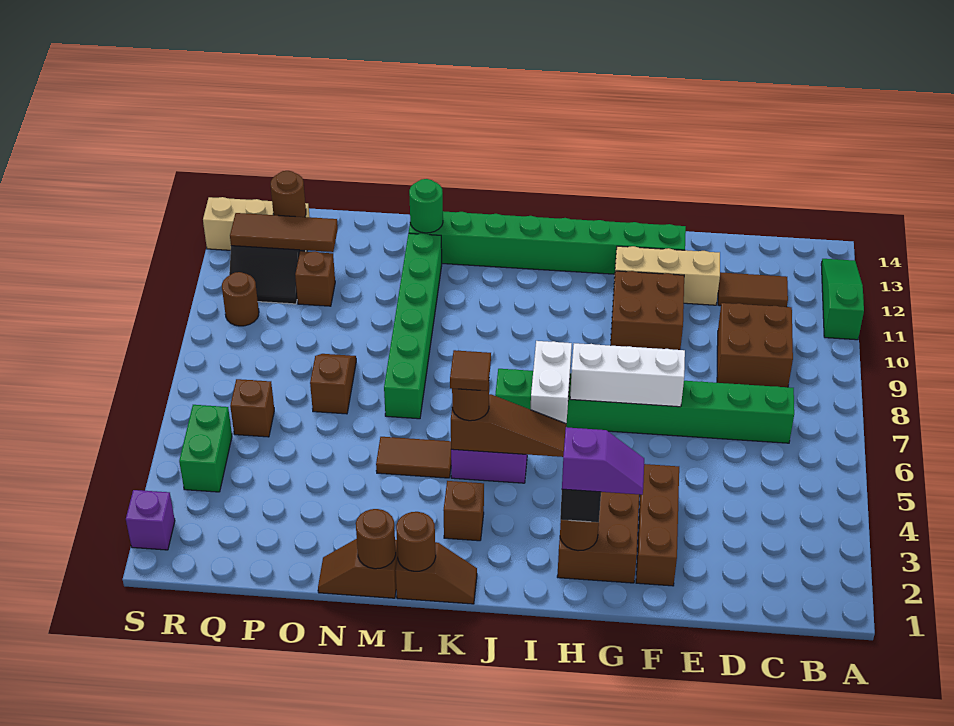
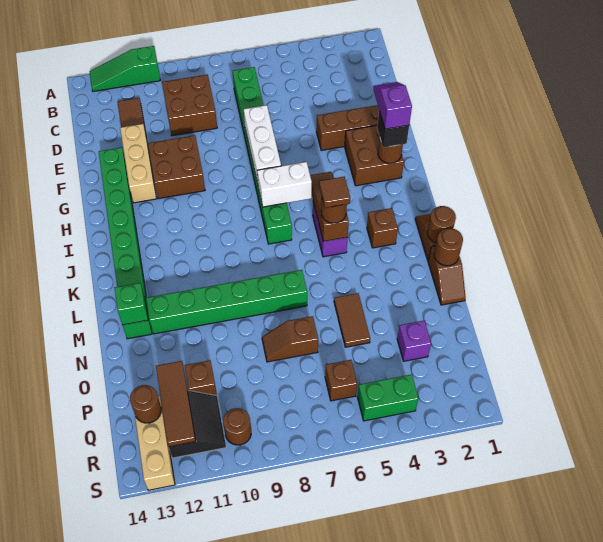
brown tile L5:M5 level 1 -> brown tile N5:O5 level 1
green round brick M13 level 2 -> green brick M13 level 2
purple brick S2 level 1 -> purple brick P3 level 1

